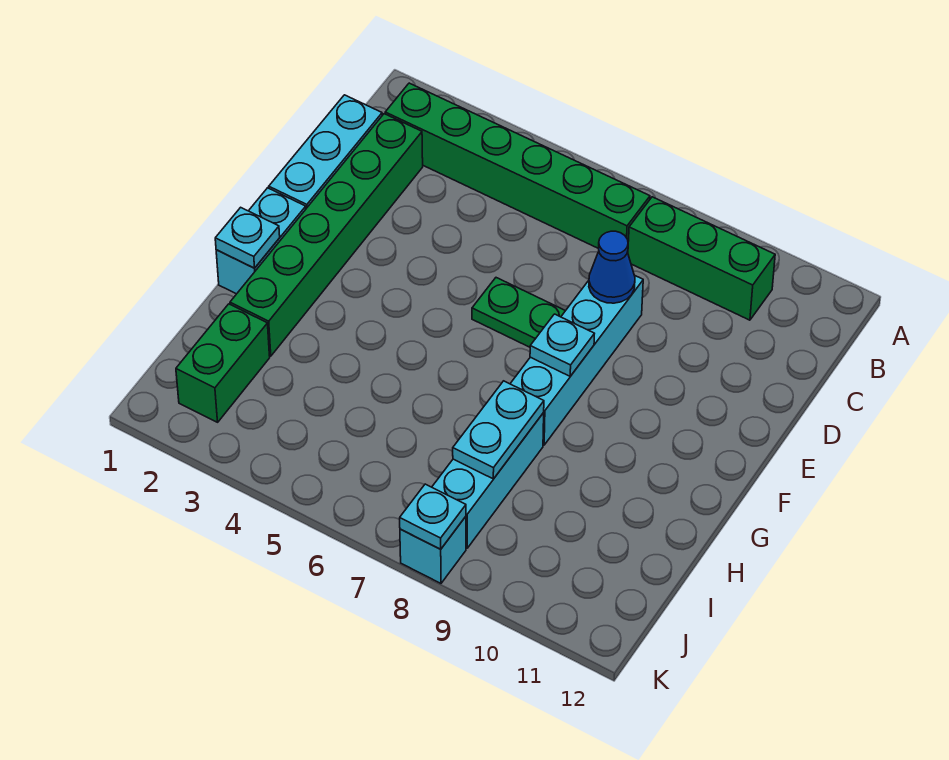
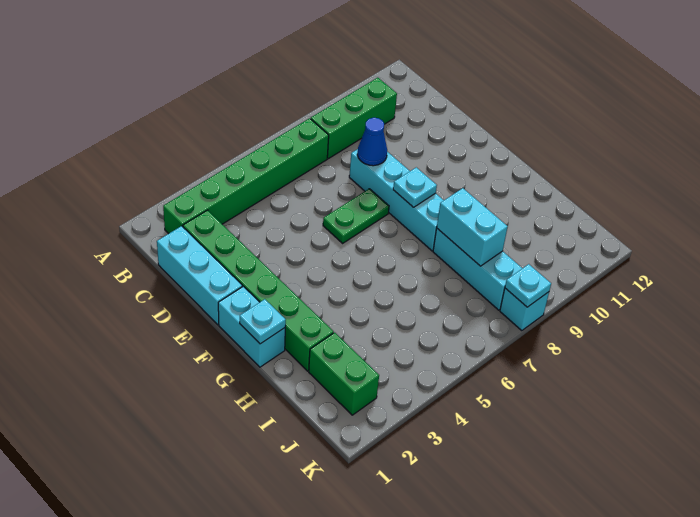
cyan plate H8:I8 level 2 -> cyan brick H8:I8 level 2

